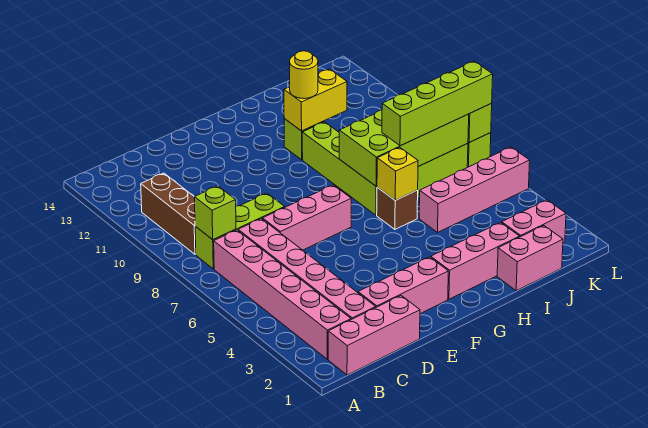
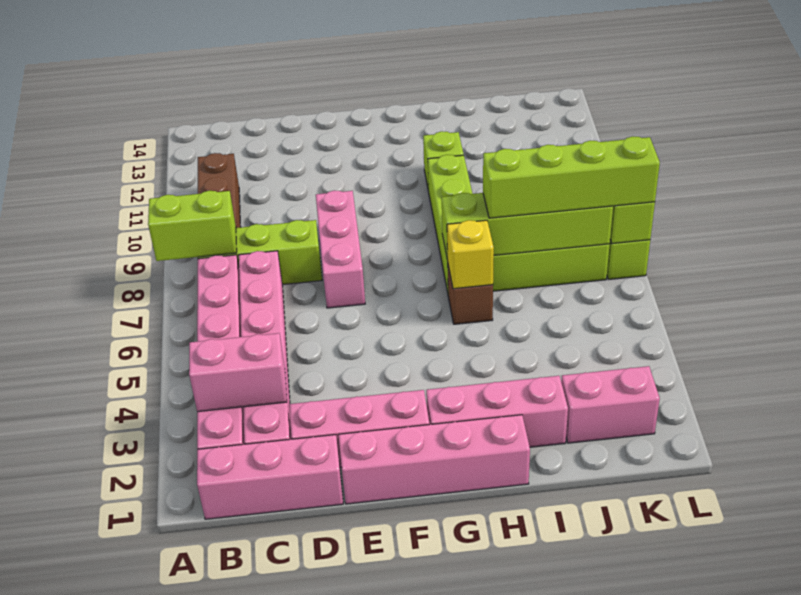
lime brick B8 level 2 -> lime brick A8:B8 level 2
pink brick D7:F7 level 1 -> pink brick E7:E9 level 1
lime brick H7:K8 level 2 -> lime brick H7:K7 level 2
yellow brick H11:I11 level 2 -> none
yellow round brick H11 level 3 -> none
pink brick I1:J1 level 1 -> pink brick B3:C3 level 2
pink brick I5:L5 level 1 -> pink brick E1:H1 level 1

